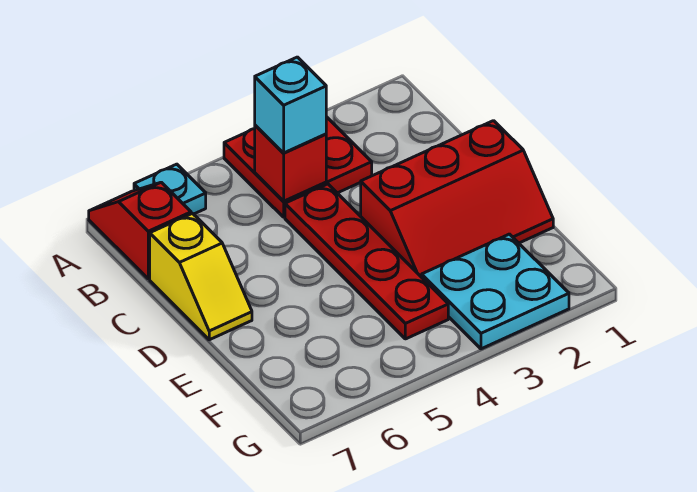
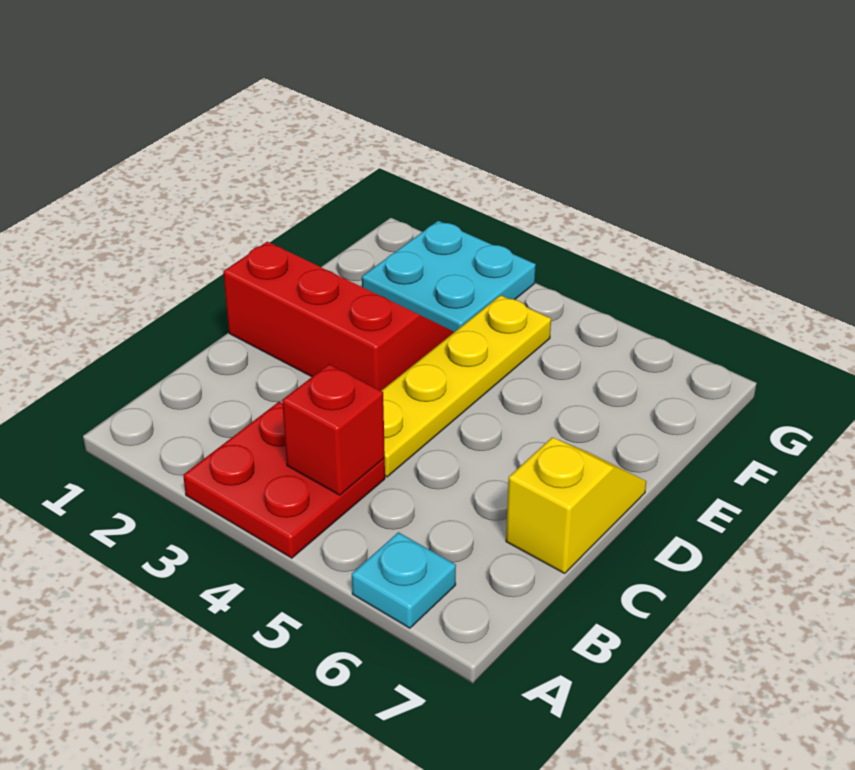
red slope A7:B7 level 1 top B -> none
cyan brick B4 level 3 -> none
red plate C4:F4 level 1 -> yellow plate C4:F4 level 1

